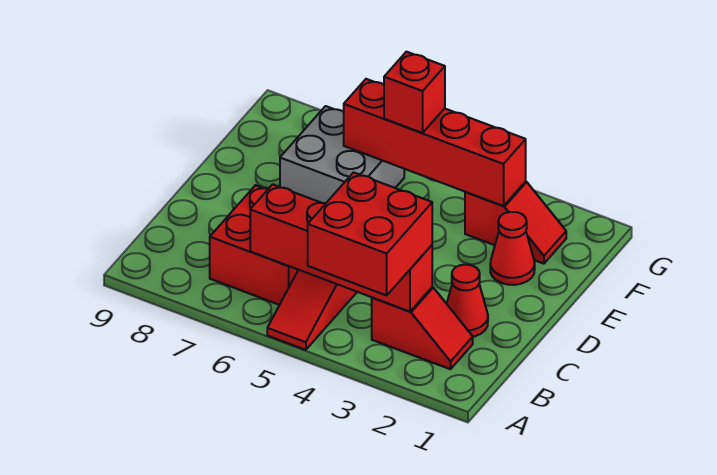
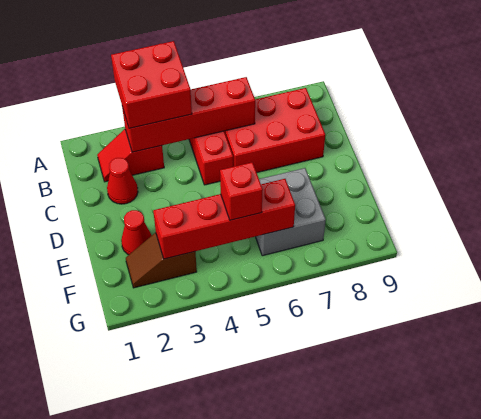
red brick B6:C7 level 1 -> red brick B6:C8 level 1
red slope F2:F3 level 1 top 3 -> brown slope F2:F3 level 1 top 3

